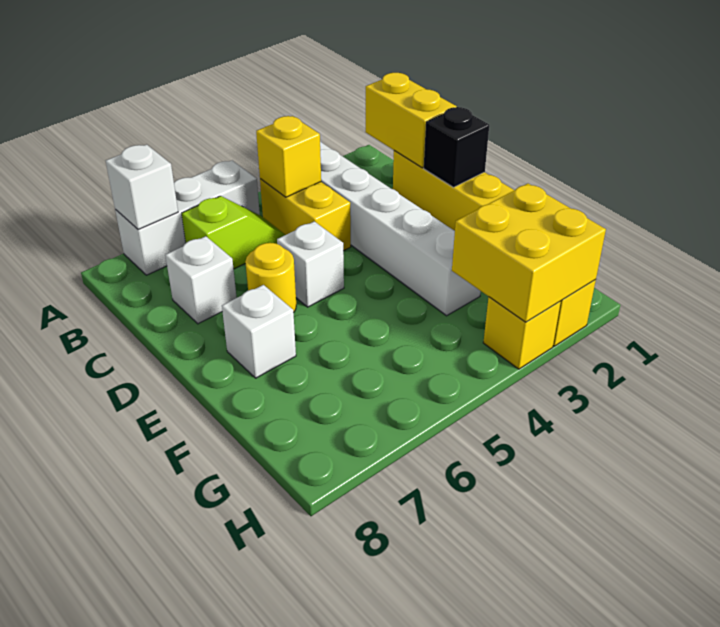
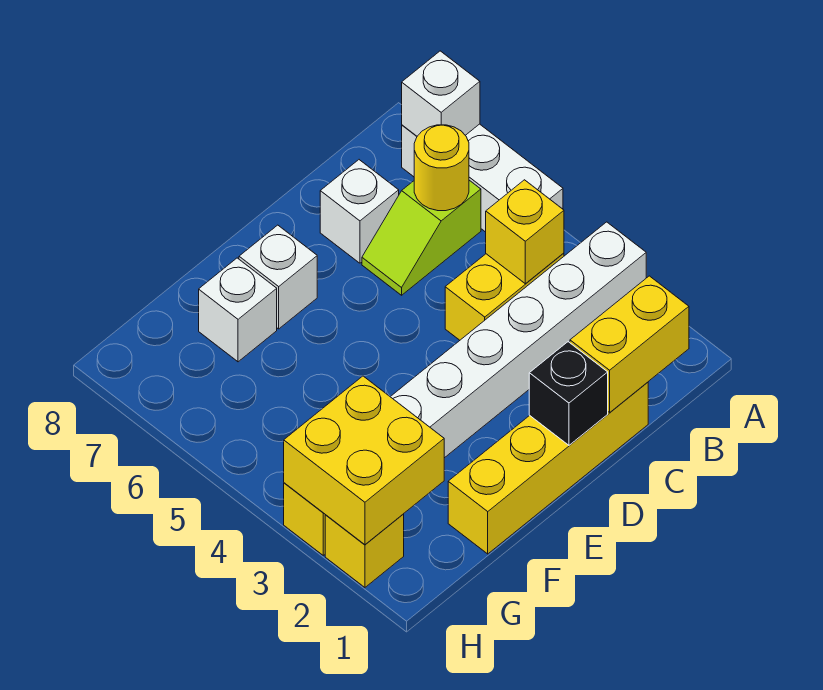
lime slope B5:B6 level 1 top 6 -> lime slope B6:C6 level 1 top B
white brick D5 level 1 -> white brick F7 level 1
yellow round brick D6 level 1 -> yellow round brick B6 level 2

